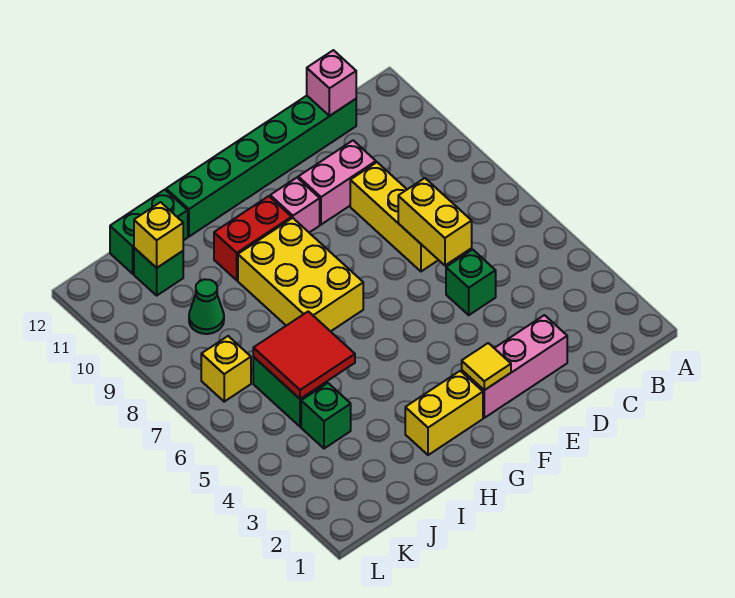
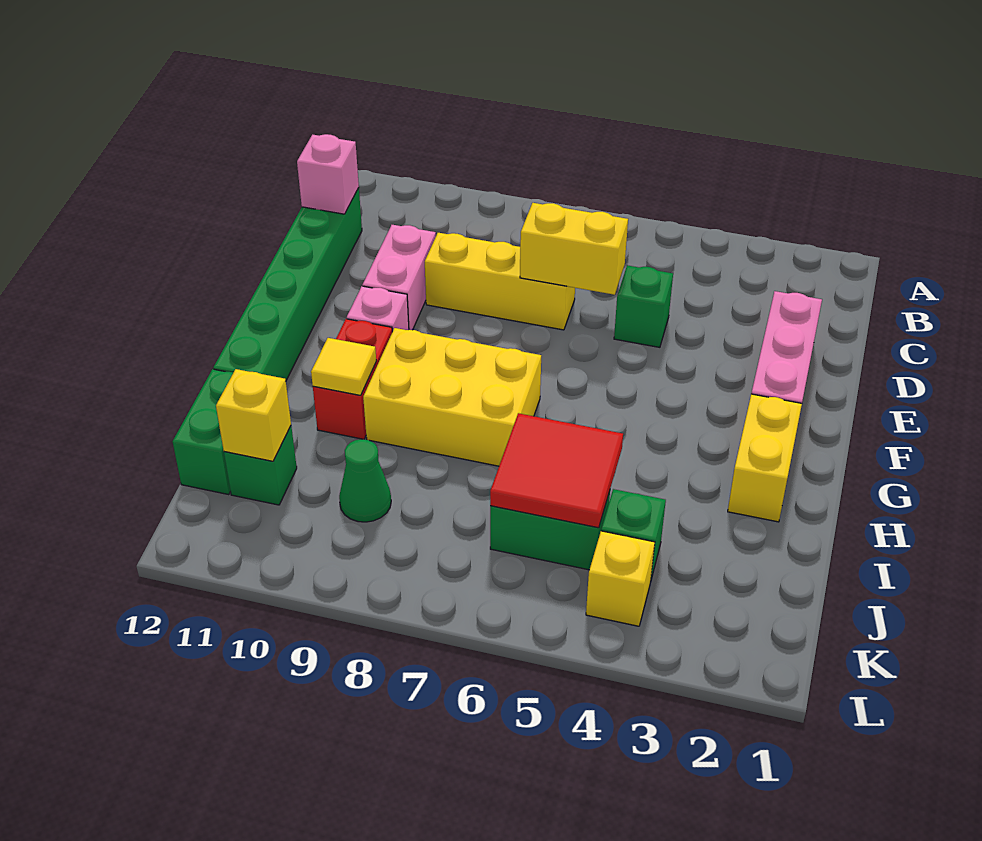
yellow tile F2 level 2 -> yellow tile H10 level 2
yellow brick K7 level 1 -> yellow brick K4 level 1

